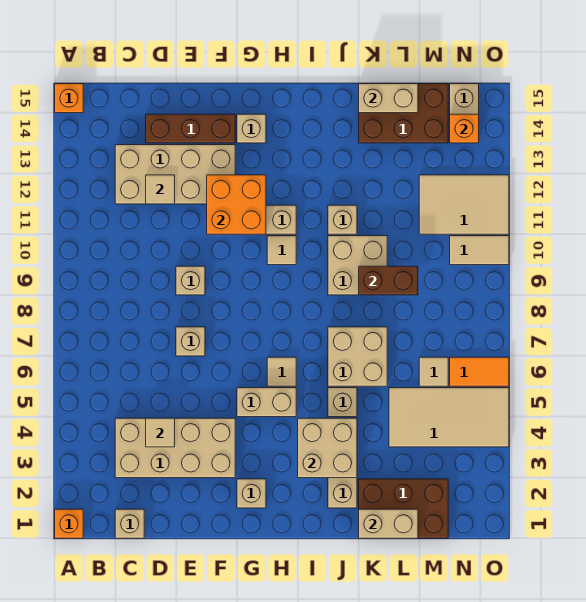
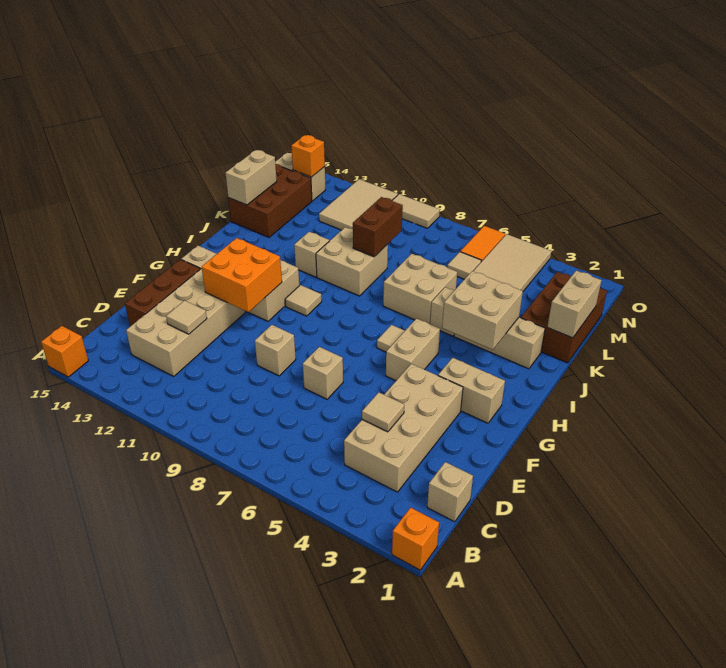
tan brick G2 level 1 -> tan brick G2:G3 level 1
tan tile N10:O10 level 1 -> tan tile O9:O10 level 1

